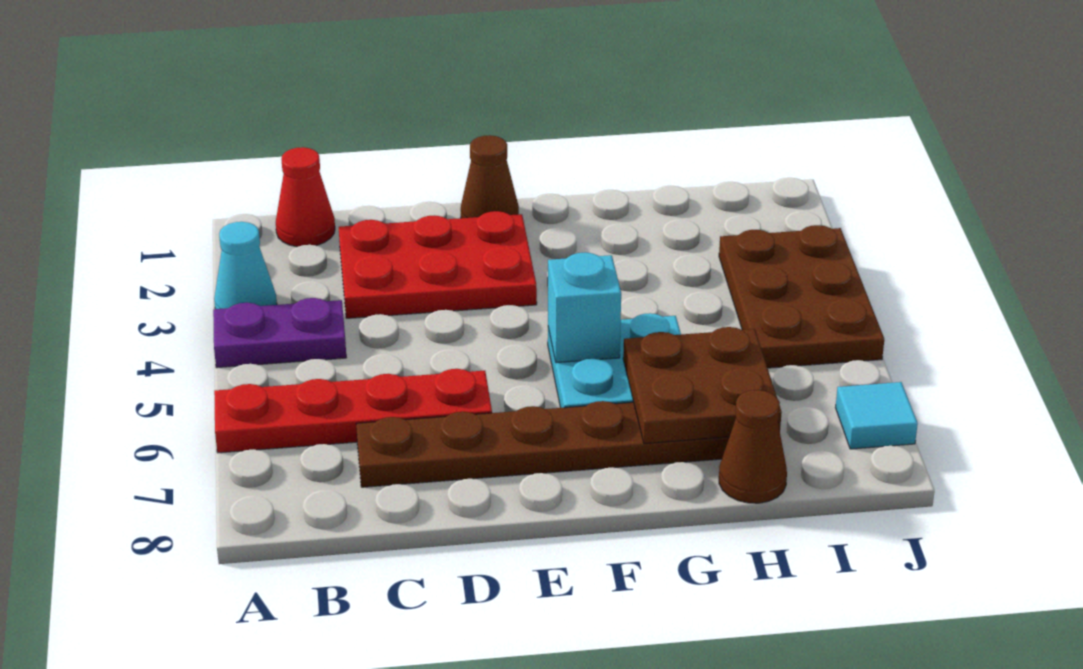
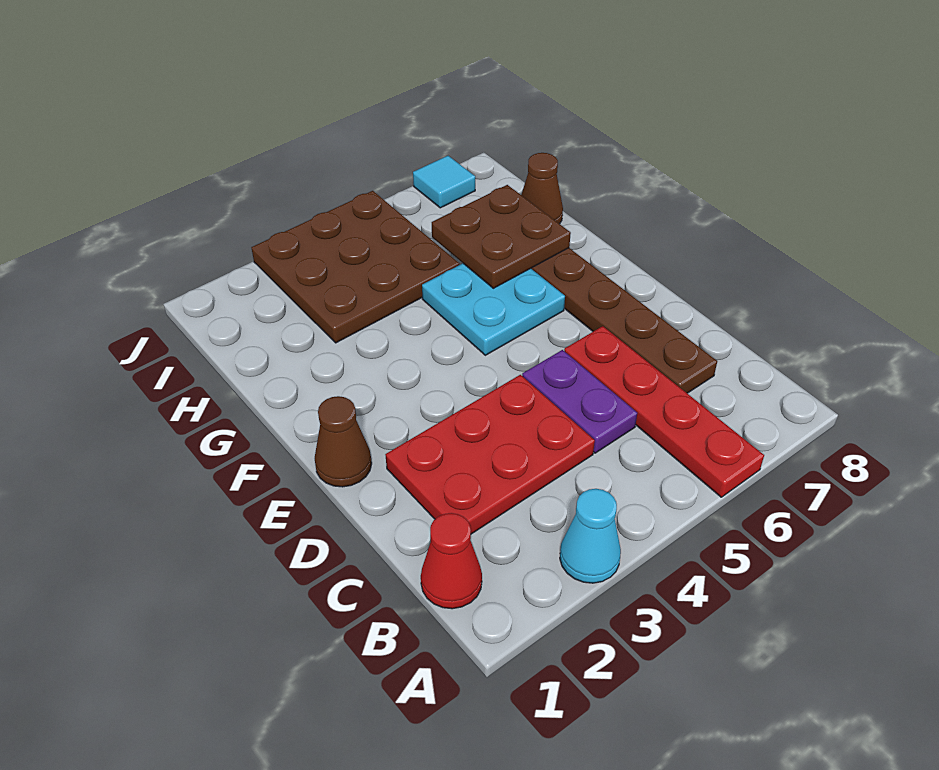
purple plate A4:B4 level 1 -> purple plate C5:D5 level 1
red plate C2:E3 level 1 -> red plate C2:D4 level 1
cyan brick F5 level 2 -> none
brown plate I3:J5 level 1 -> brown plate H3:J5 level 1

